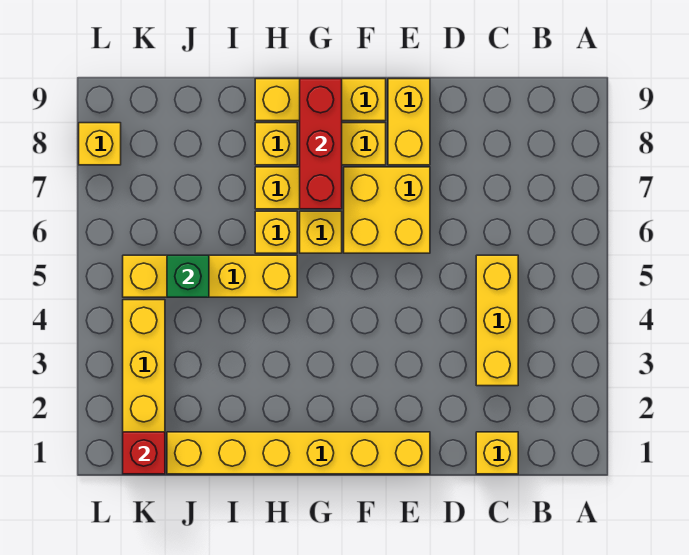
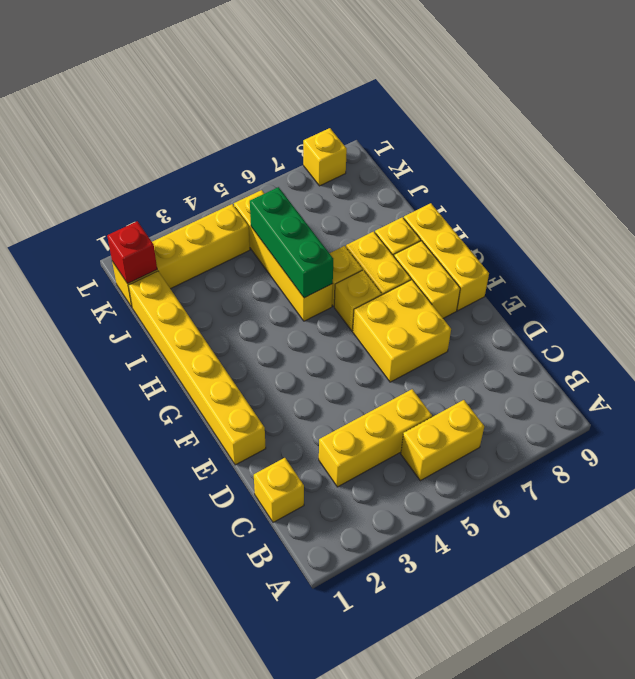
yellow brick E8:E9 level 1 -> yellow brick B5:B6 level 1
red brick G7:G9 level 2 -> none
green brick J5 level 2 -> green brick H5:J5 level 2

